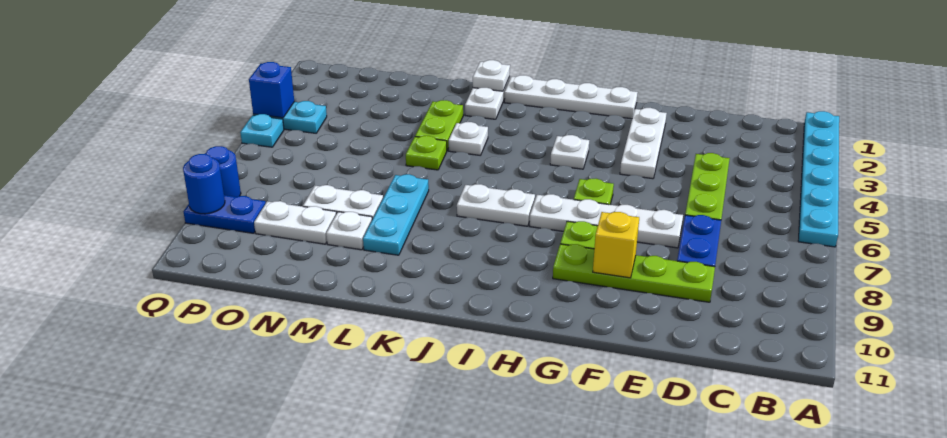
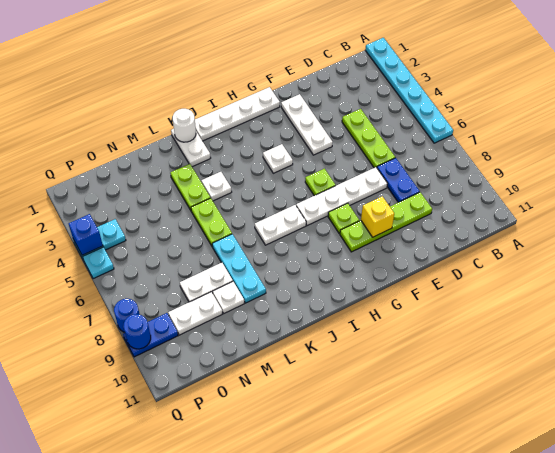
white plate K1 level 2 -> white round brick K1 level 2
lime plate L5 level 1 -> lime plate L5:L6 level 1

